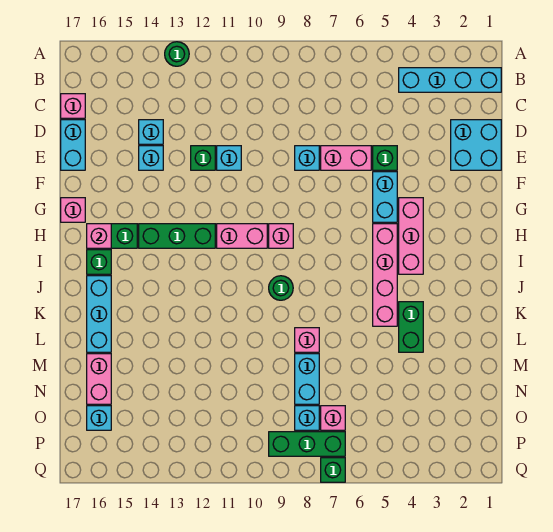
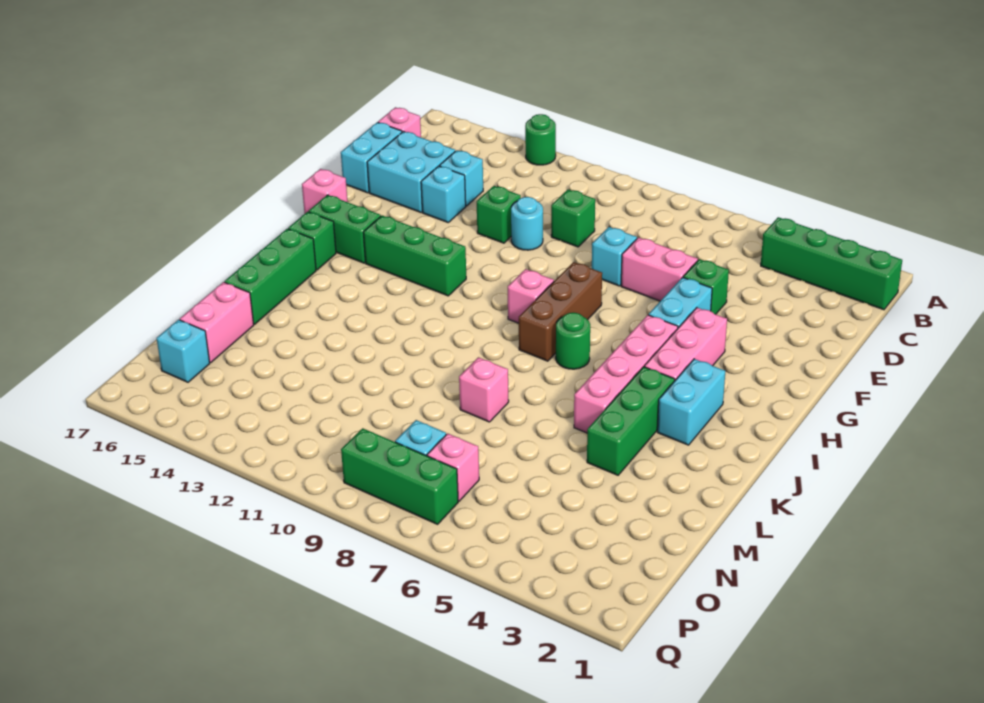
cyan brick B1:B4 level 1 -> green brick B1:B4 level 1
cyan brick D1:E2 level 1 -> cyan brick D15:E16 level 1
cyan brick E11 level 1 -> cyan round brick E11 level 1
none -> brown brick G8:I8 level 1
pink brick H10:H11 level 1 -> none
pink brick H16 level 2 -> none
green round brick J9 level 1 -> green round brick I7 level 1
cyan brick J16:L16 level 1 -> green brick J16:L16 level 1
green brick K4:L4 level 1 -> green brick J4:L4 level 1
cyan brick M8:N8 level 1 -> cyan brick I3:J3 level 1
green brick Q7 level 1 -> green brick D10 level 1

